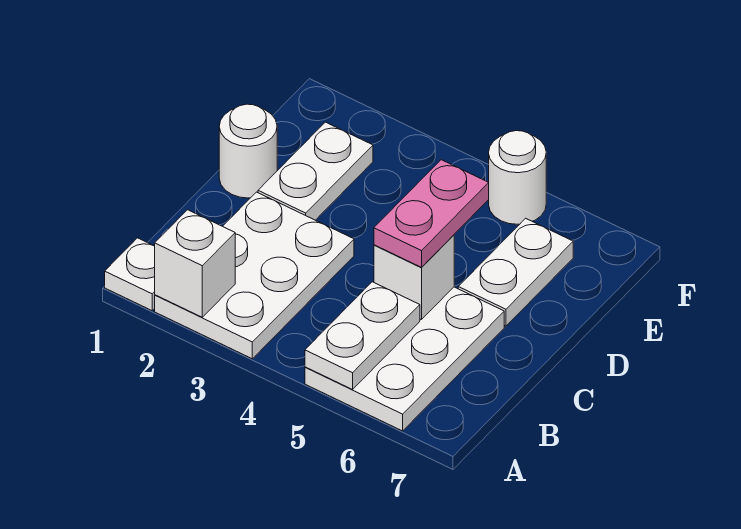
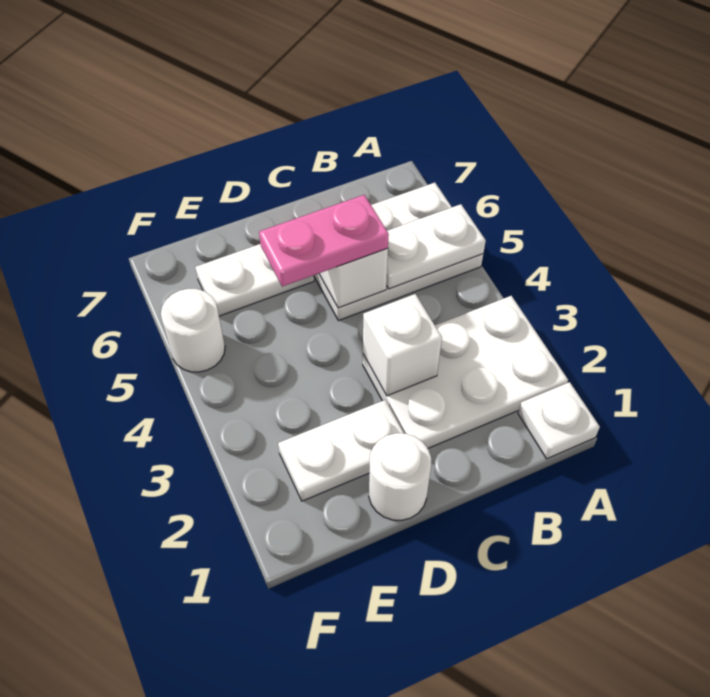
white brick A2 level 2 -> white brick C3 level 2

